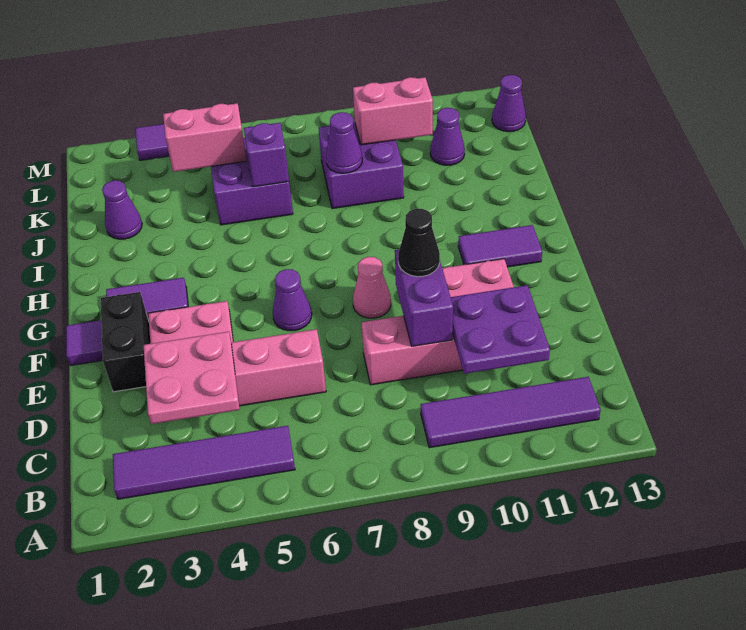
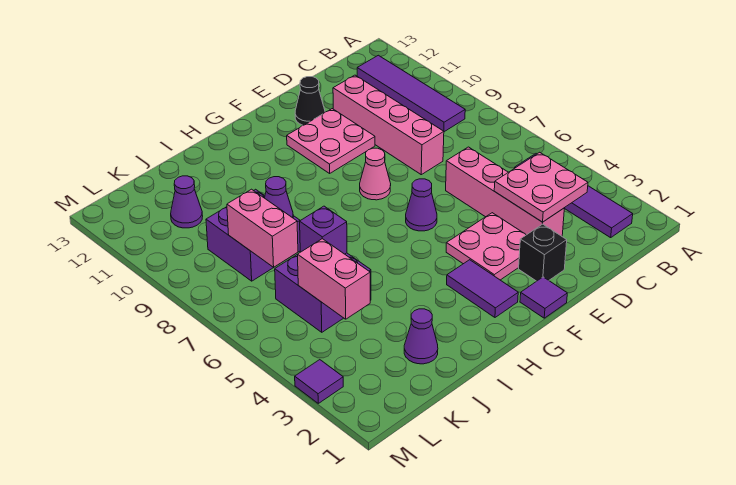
purple plate C10:D11 level 2 -> none
purple brick D9:E9 level 2 -> none
black brick E2:F2 level 1 -> black brick E2 level 1
black cone E9 level 3 -> black cone E12 level 1
purple tile G11:G12 level 1 -> none
pink brick K9:K10 level 2 -> pink brick K7:K8 level 2
purple cone L13 level 1 -> none

